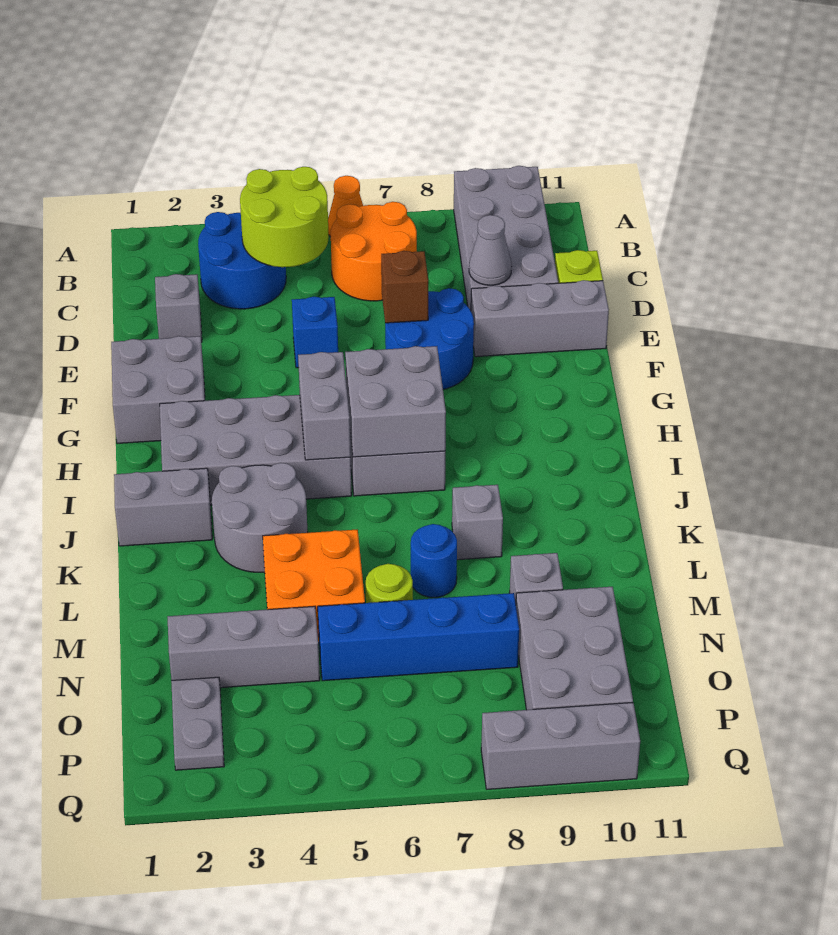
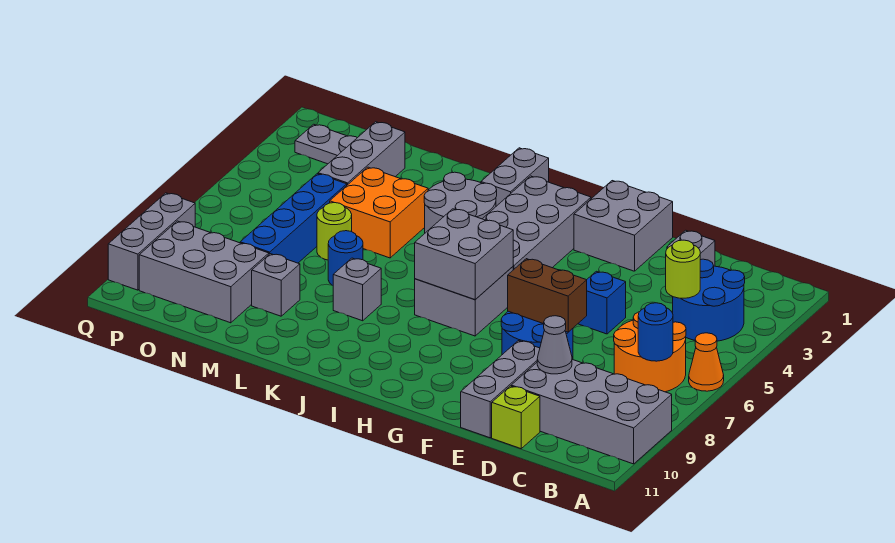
lime round brick B4:C5 level 2 -> lime round brick C4 level 2
none -> blue round brick B7 level 2
brown brick E7 level 2 -> brown brick E7:F7 level 2
grey brick H5:I5 level 2 -> none

